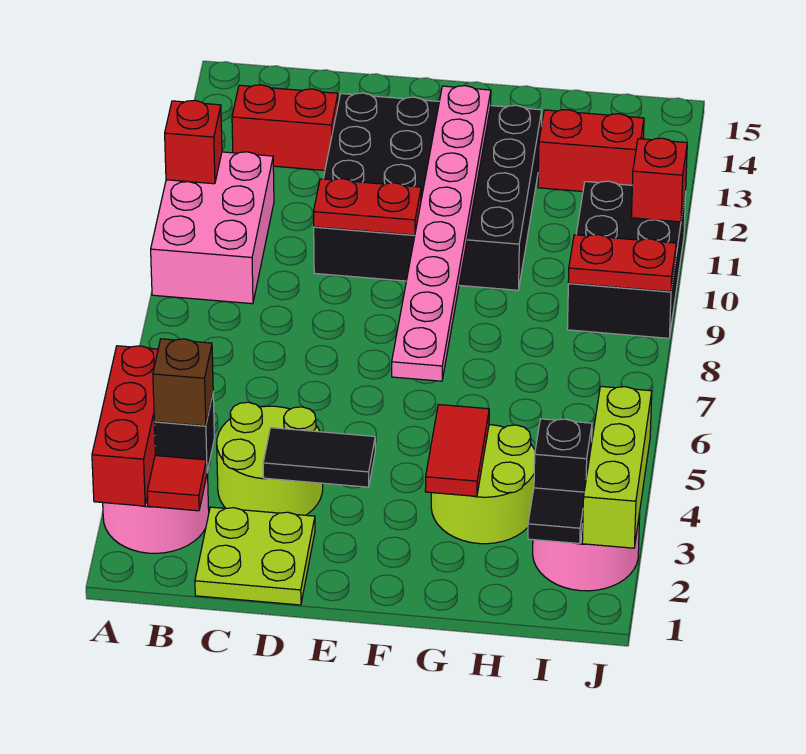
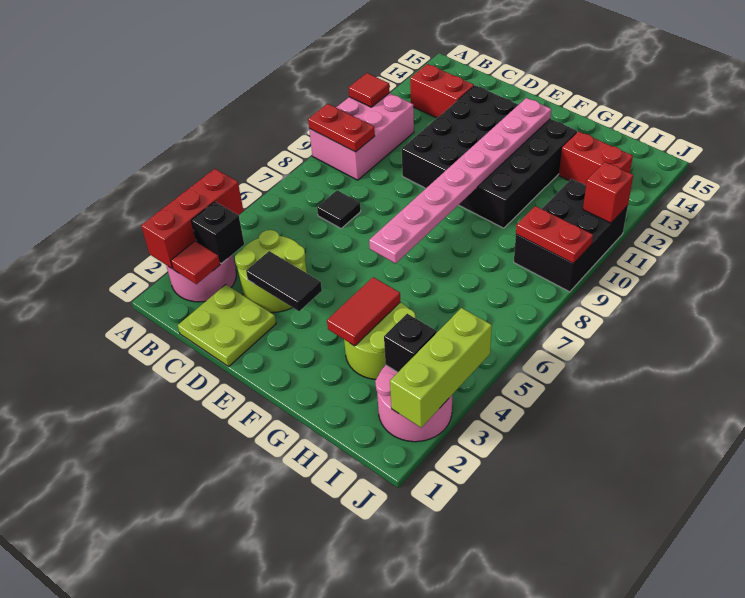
red brick A11 level 2 -> red tile A11 level 2
brown brick B3 level 3 -> none
red plate D10:E10 level 2 -> red plate A9:B9 level 2
black tile I2 level 2 -> black tile C7 level 1

